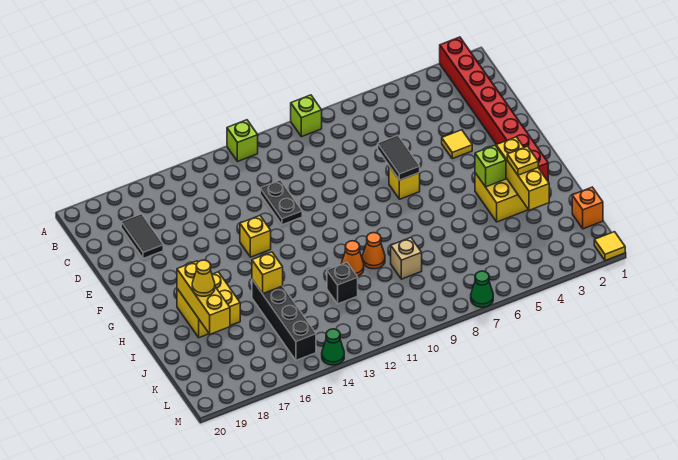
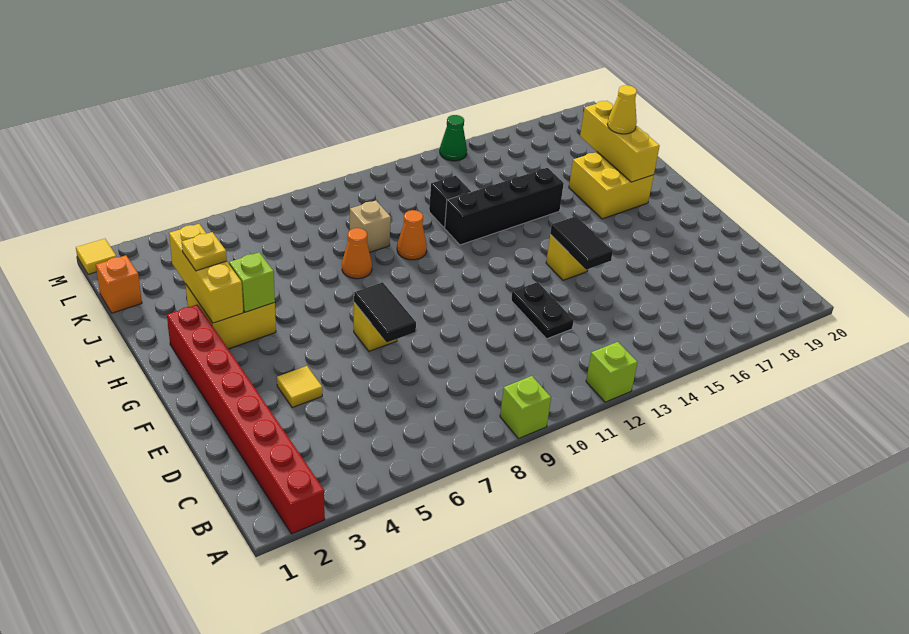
black tile C18:D18 level 1 -> black tile E14:F14 level 2
orange cone I11 level 1 -> orange cone I8 level 1
black brick I15:L15 level 1 -> black brick I12:I15 level 1
yellow brick I15 level 2 -> none
green cone M7 level 1 -> none

